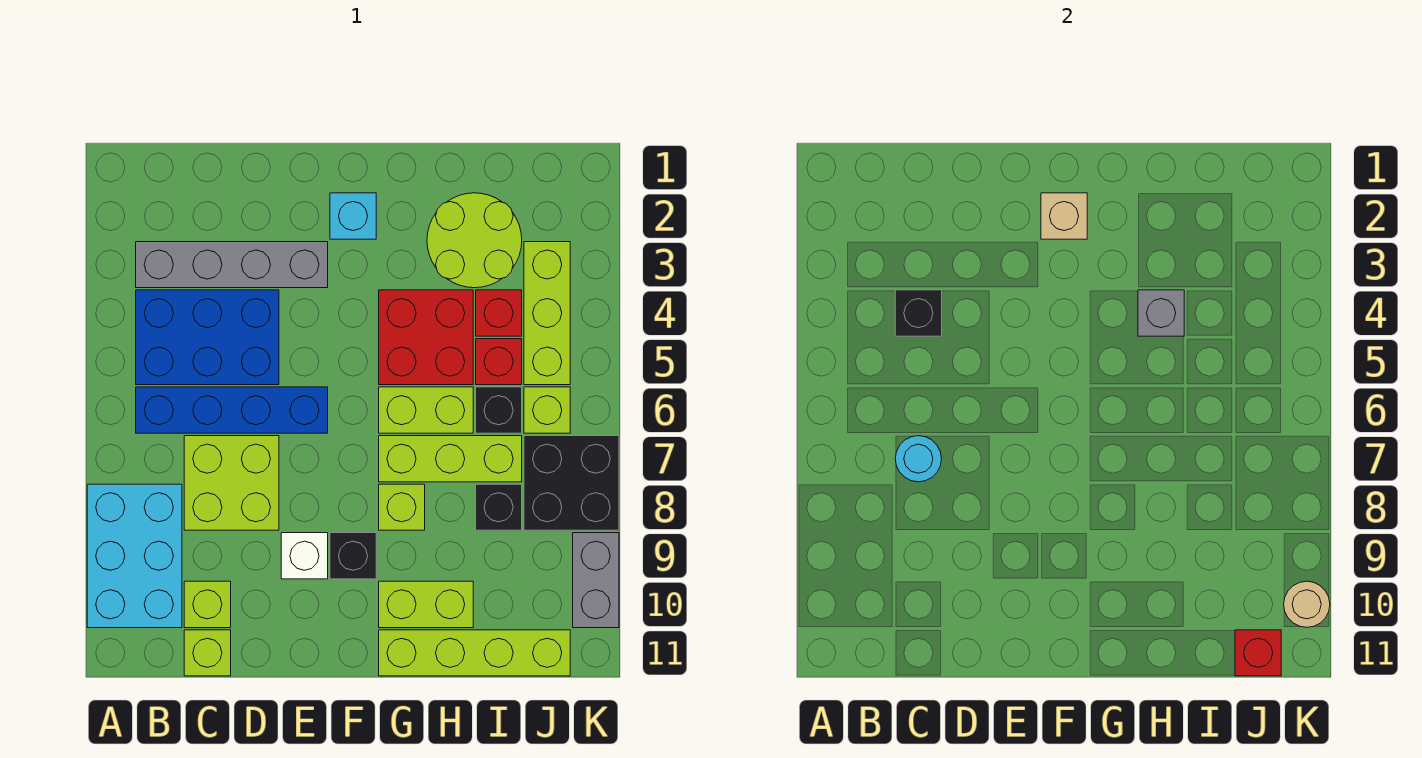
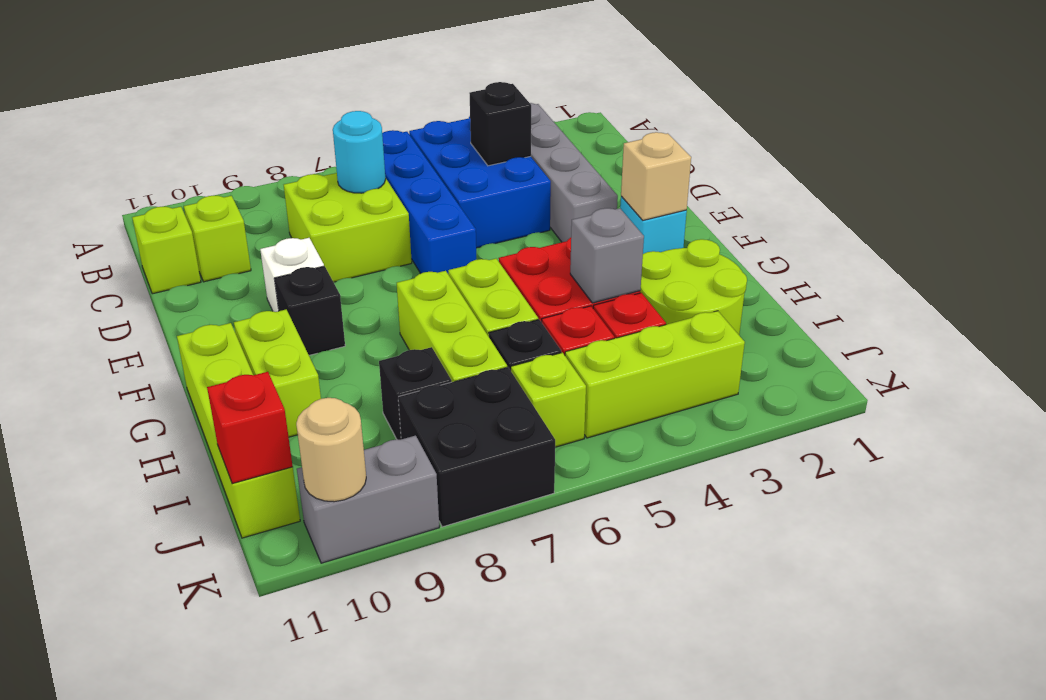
cyan brick A8:B10 level 1 -> none
lime brick G8 level 1 -> none

